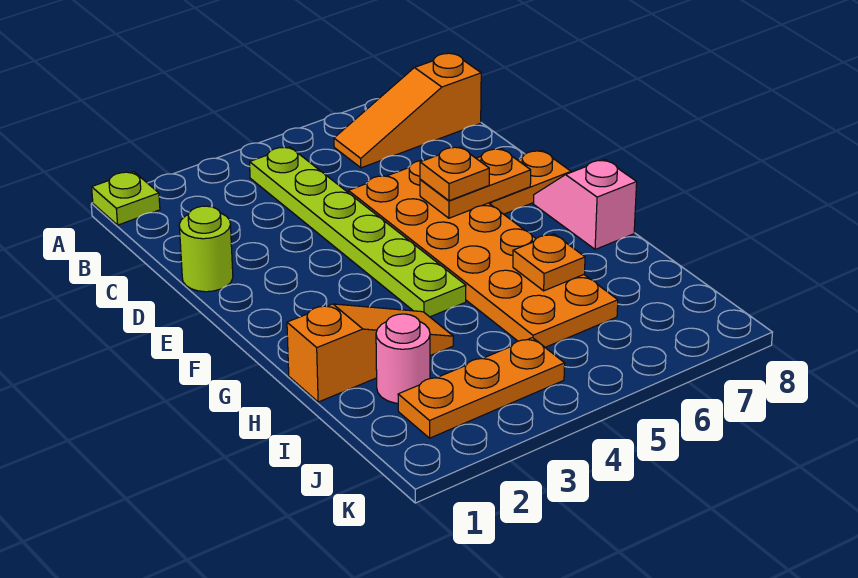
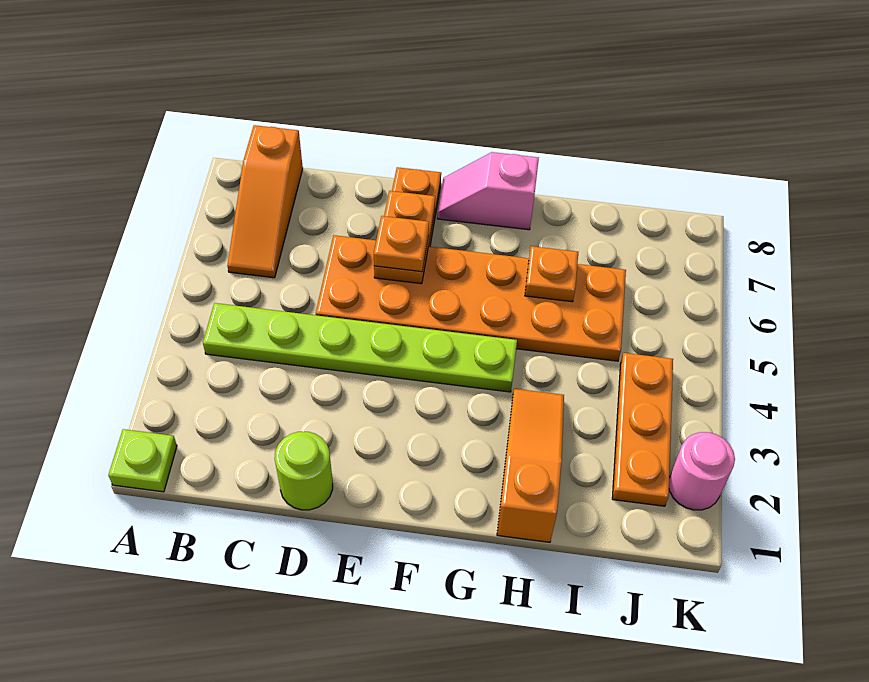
pink round brick I2 level 1 -> pink round brick K2 level 1

